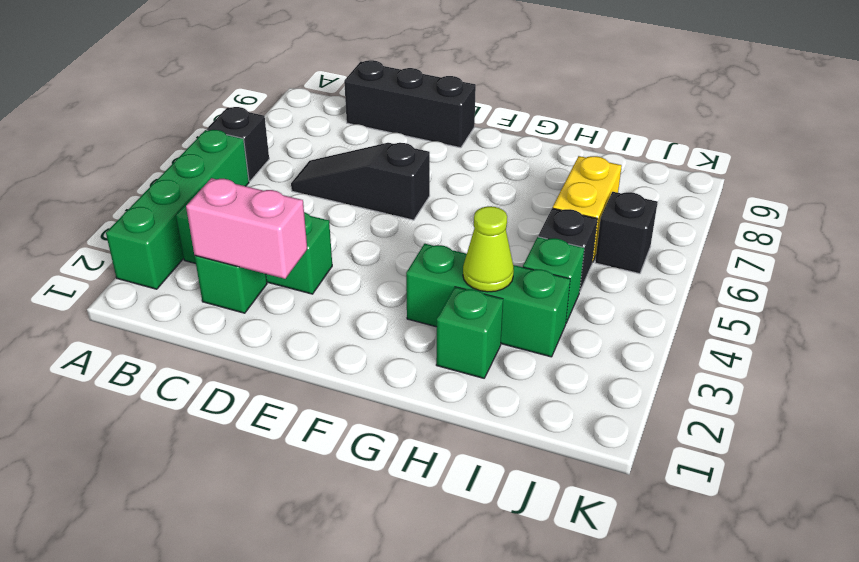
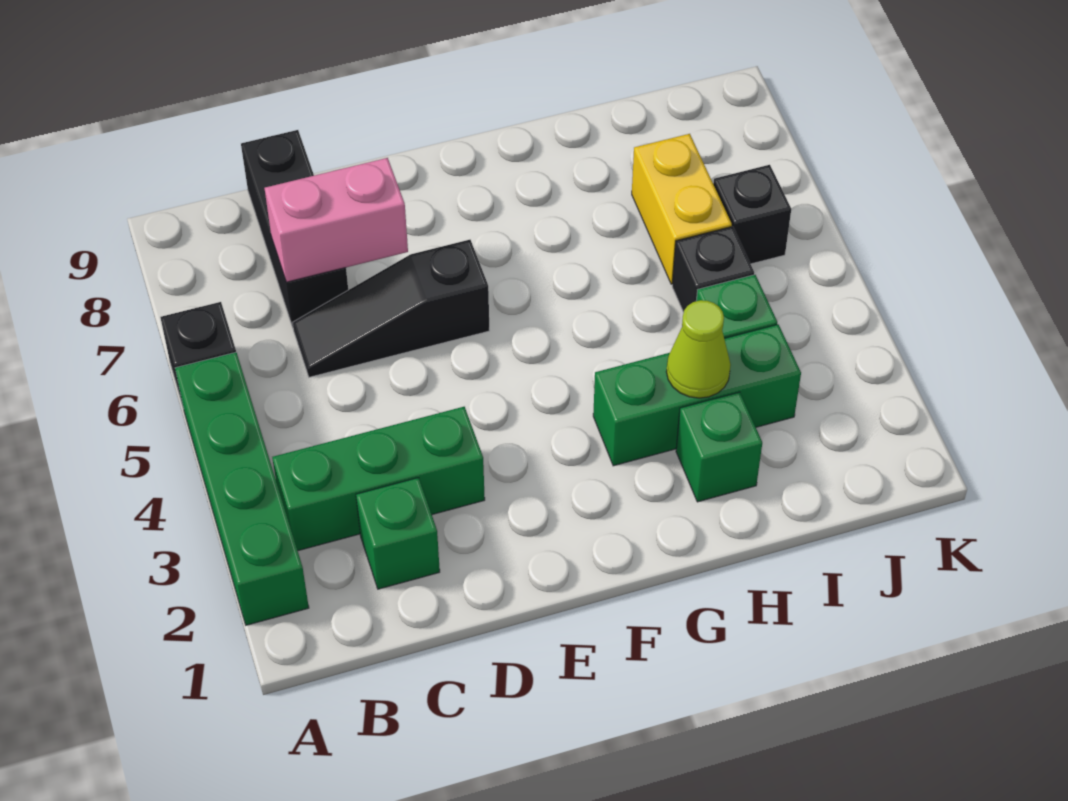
pink brick C2:D2 level 2 -> pink brick C7:D7 level 2
black brick C9:E9 level 1 -> black brick C7:C9 level 1

